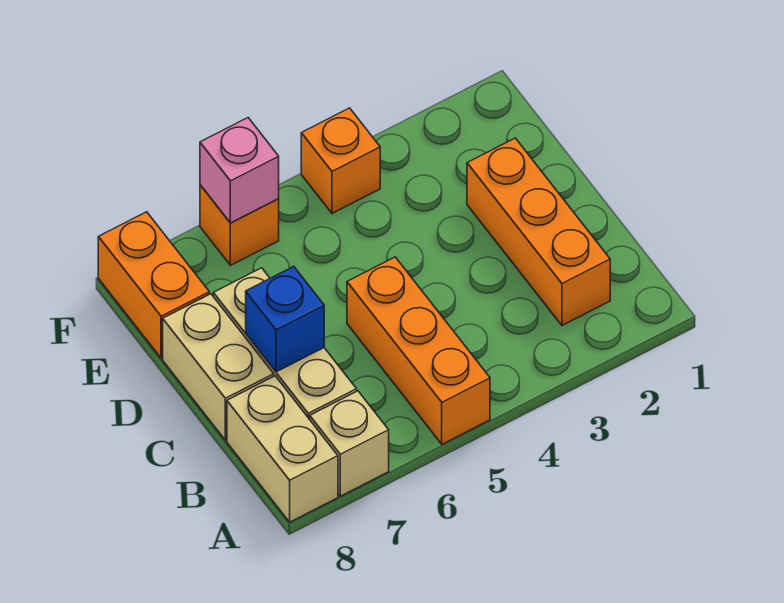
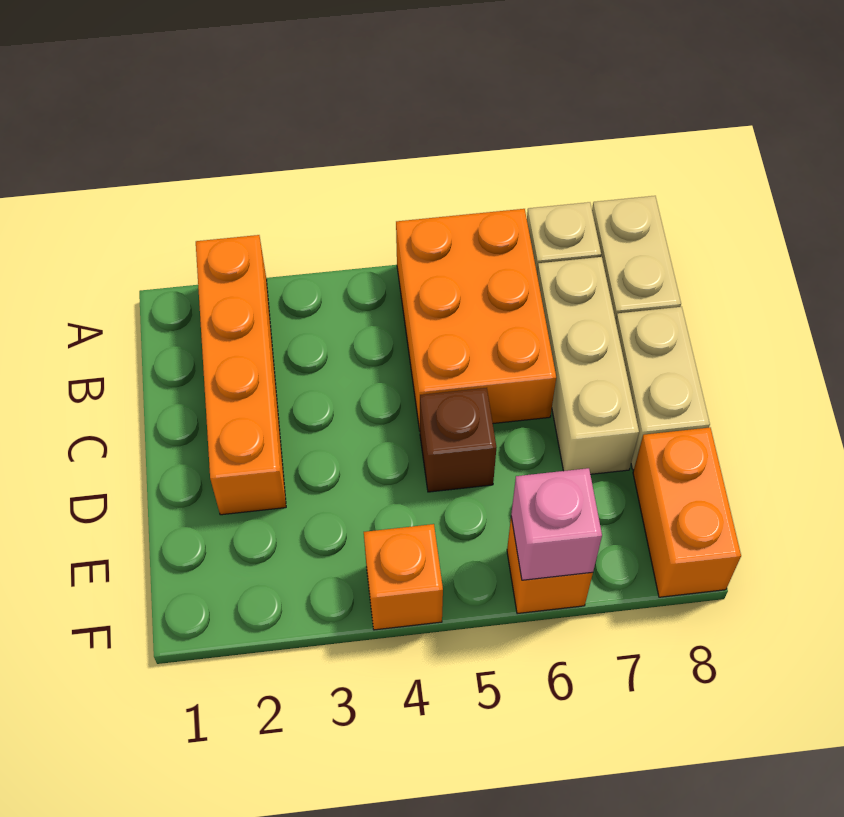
orange brick A5:C5 level 1 -> orange brick A5:C6 level 1
orange brick B2:D2 level 1 -> orange brick A2:D2 level 1
blue brick C7 level 2 -> none
none -> brown brick D5 level 1

